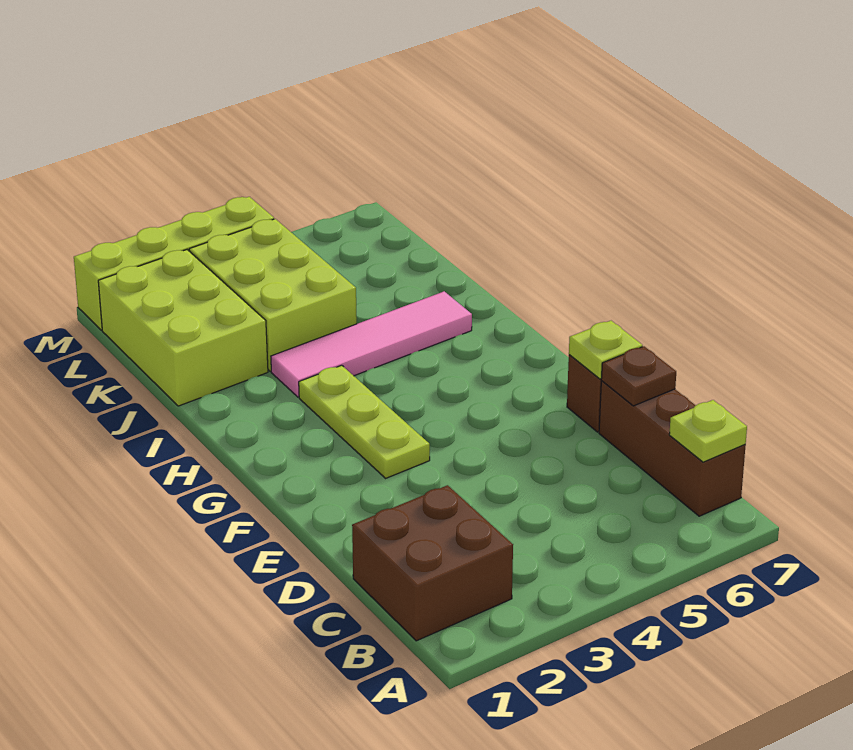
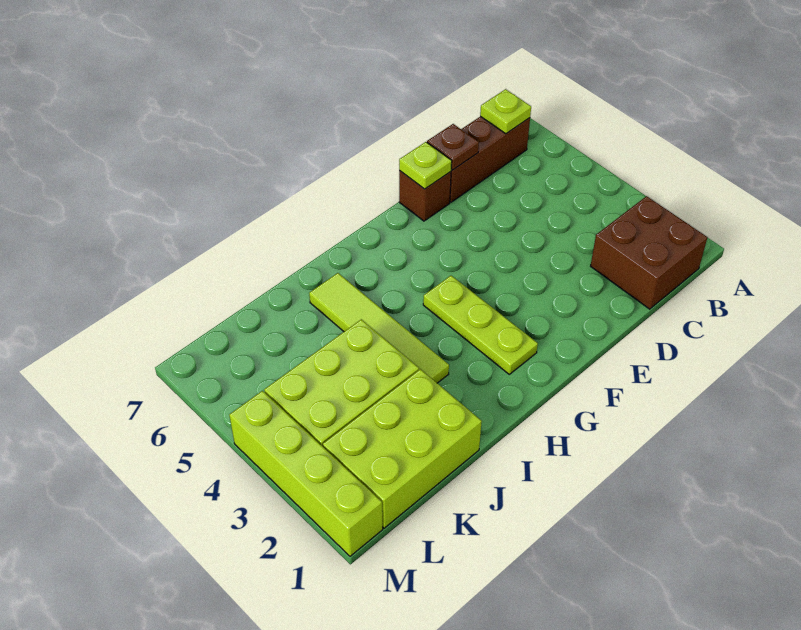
lime plate F3:H3 level 1 -> lime plate G2:G4 level 1
pink tile I3:I6 level 1 -> lime tile I3:I6 level 1

